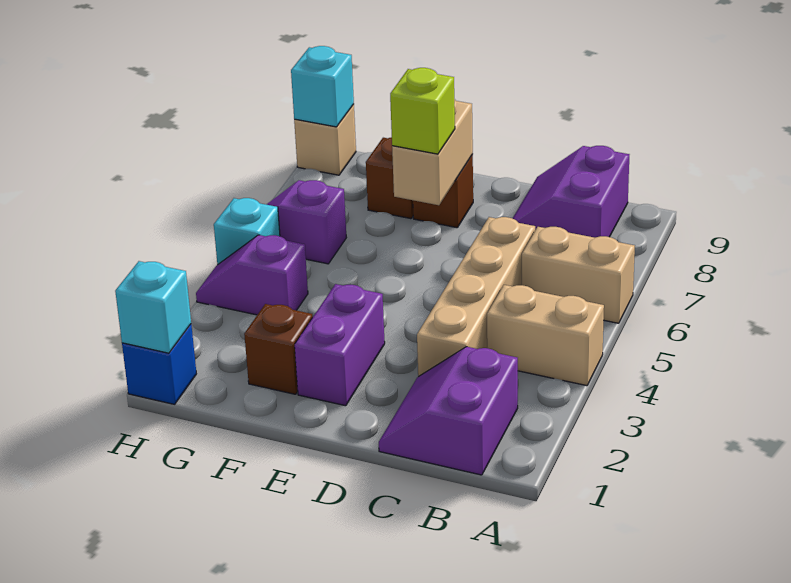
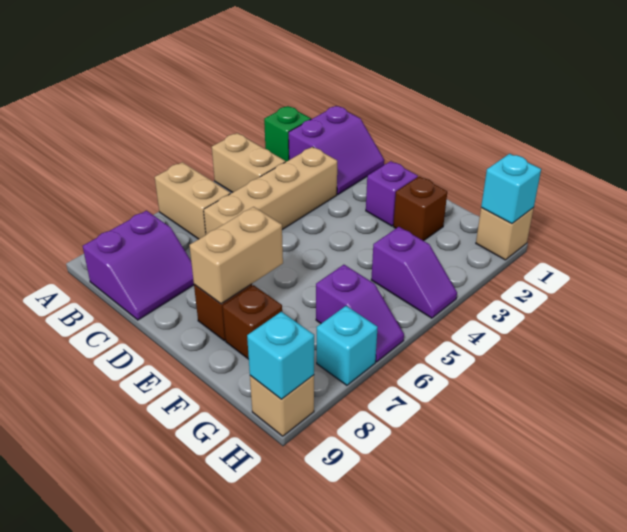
none -> green brick A2 level 1
purple brick E2:E3 level 1 -> purple brick E2 level 1
lime brick E7 level 3 -> none
blue brick H1 level 1 -> tan brick H1 level 1
cyan brick H5 level 1 -> cyan brick H7 level 1

